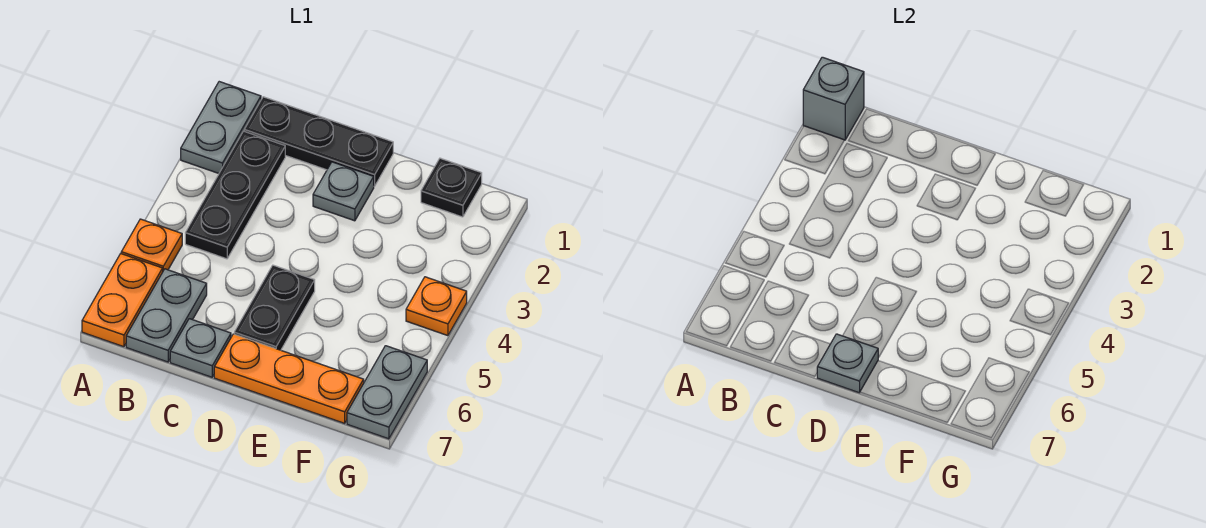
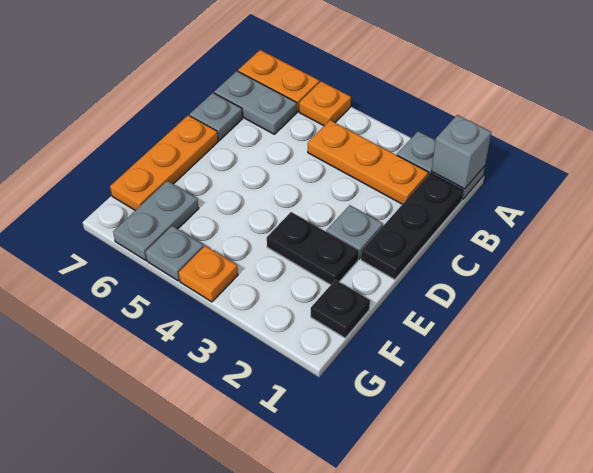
black plate B2:B4 level 1 -> orange plate B2:B4 level 1
black plate D5:D6 level 1 -> black plate E2:E3 level 1
grey plate D7 level 2 -> grey plate G5 level 1
grey plate G6:G7 level 1 -> grey plate F6:G6 level 1

